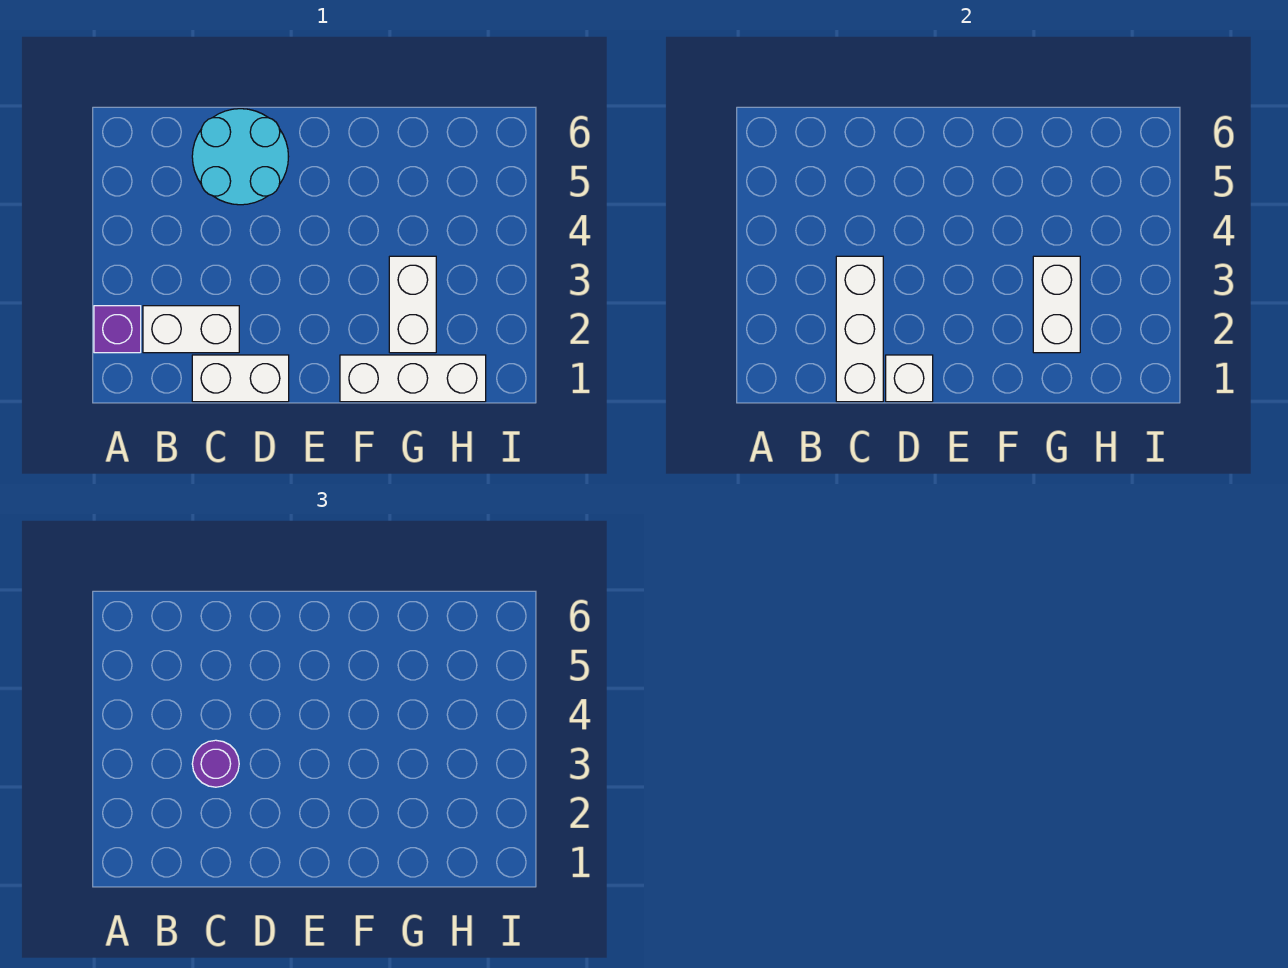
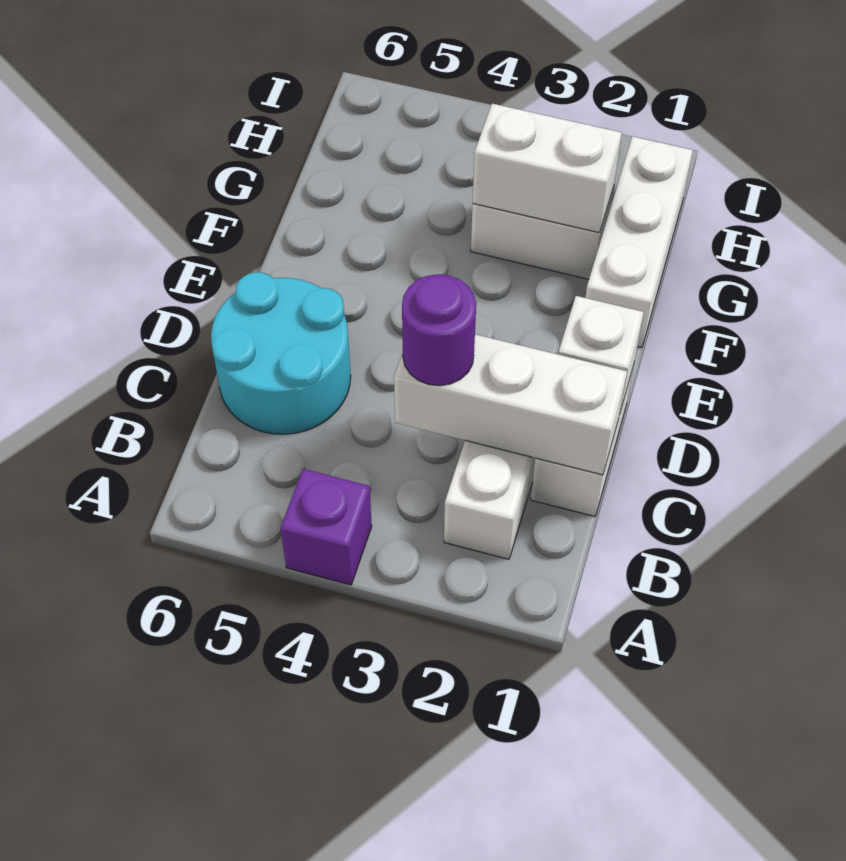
purple brick A2 level 1 -> purple brick A4 level 1

